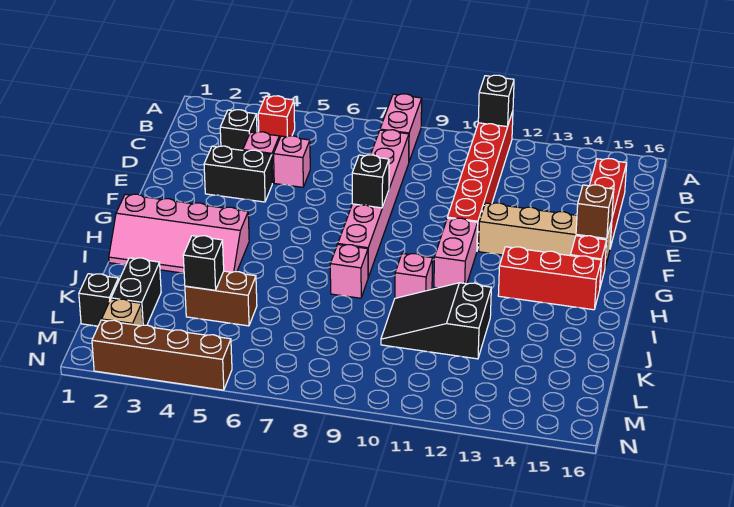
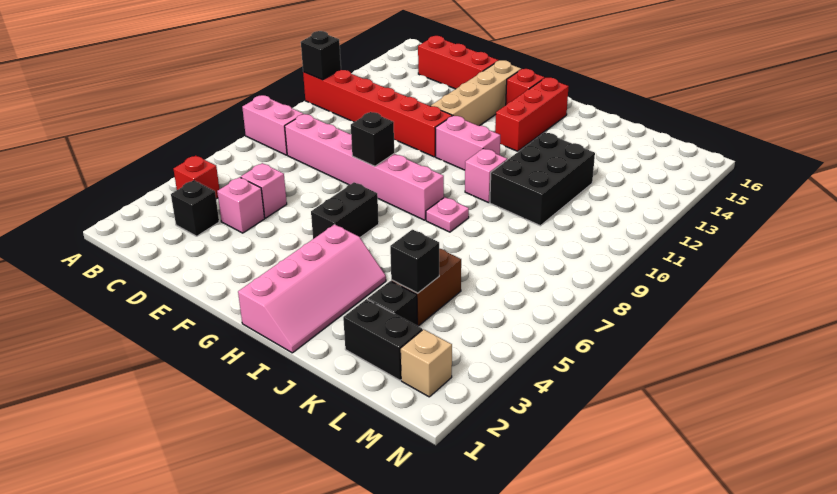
black brick E3:E4 level 1 -> black brick G5:G6 level 1
brown brick F15 level 2 -> none
pink brick I8 level 1 -> pink plate I8 level 1
black slope J10:K12 level 1 top 12 -> black brick J10:K12 level 1
black brick L1 level 1 -> black brick K3 level 1
brown brick N2:N5 level 1 -> none

